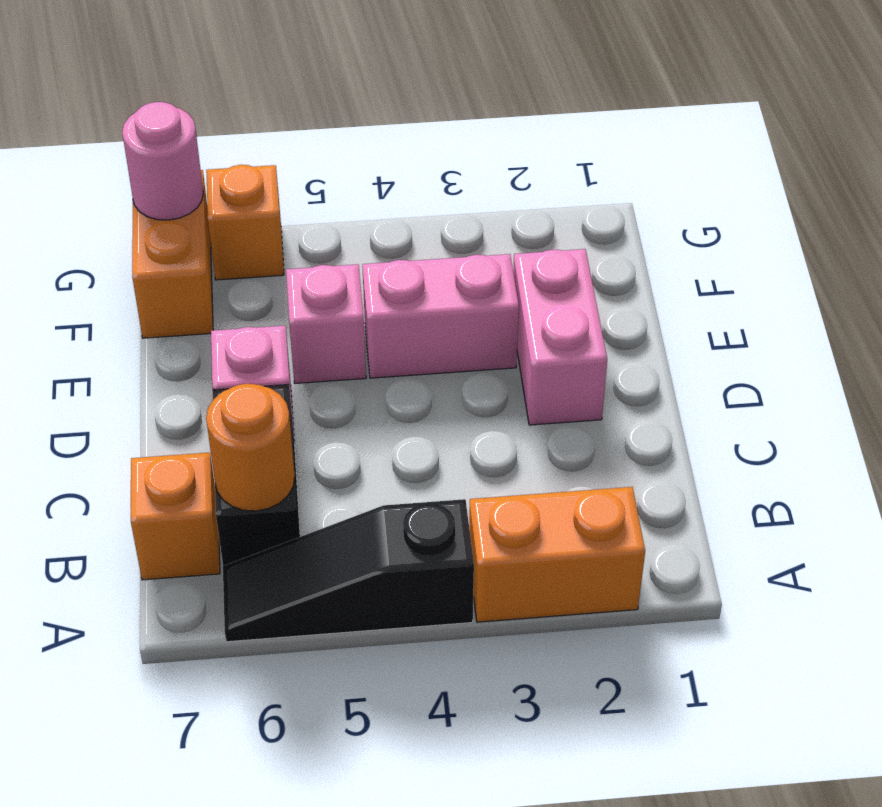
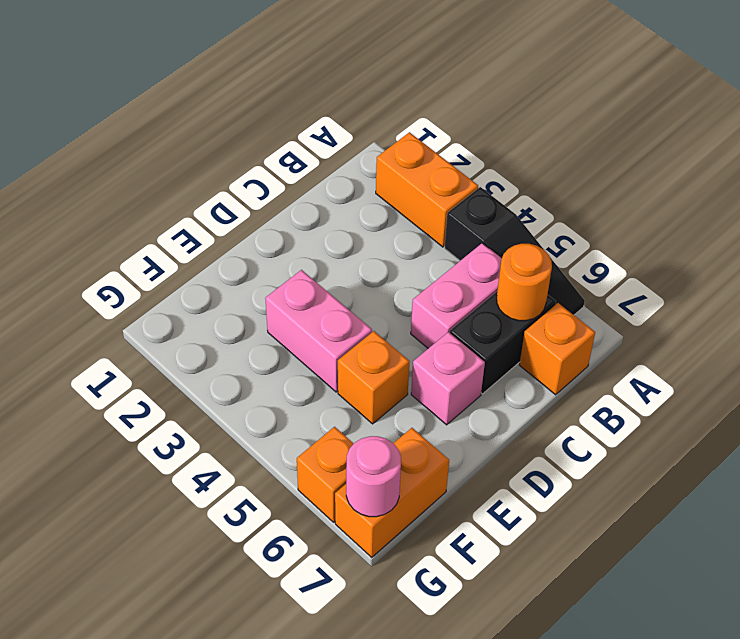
pink brick D2:E2 level 1 -> pink brick B5:C5 level 1
pink brick E5 level 1 -> orange brick E5 level 1

